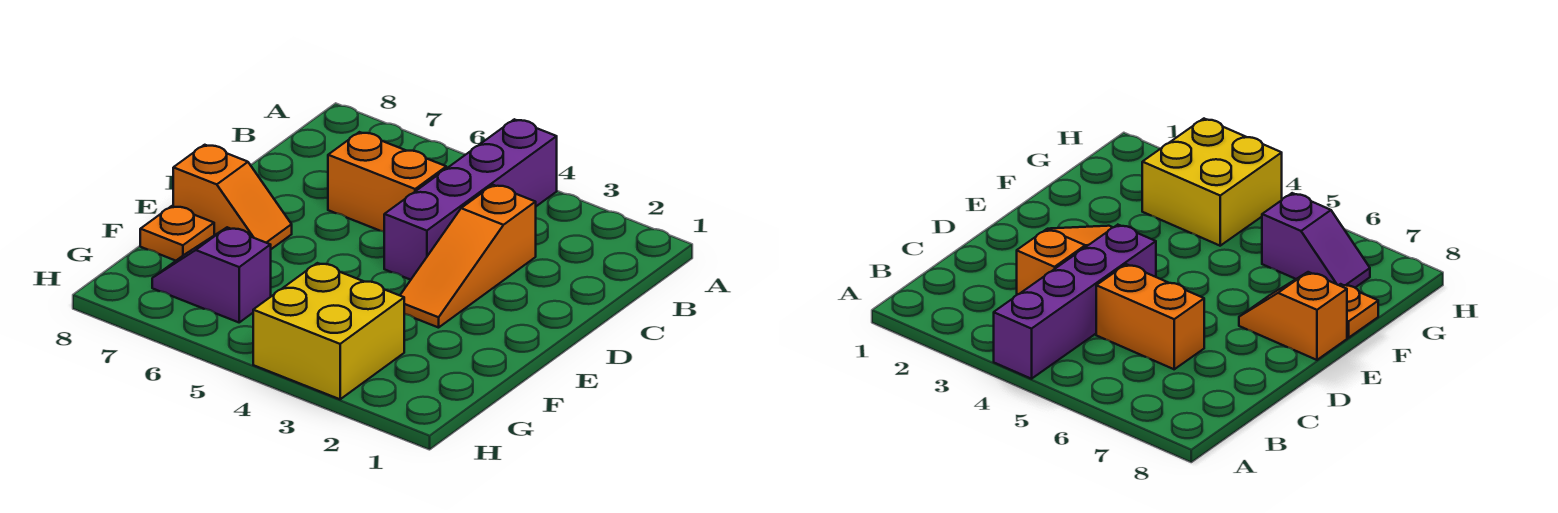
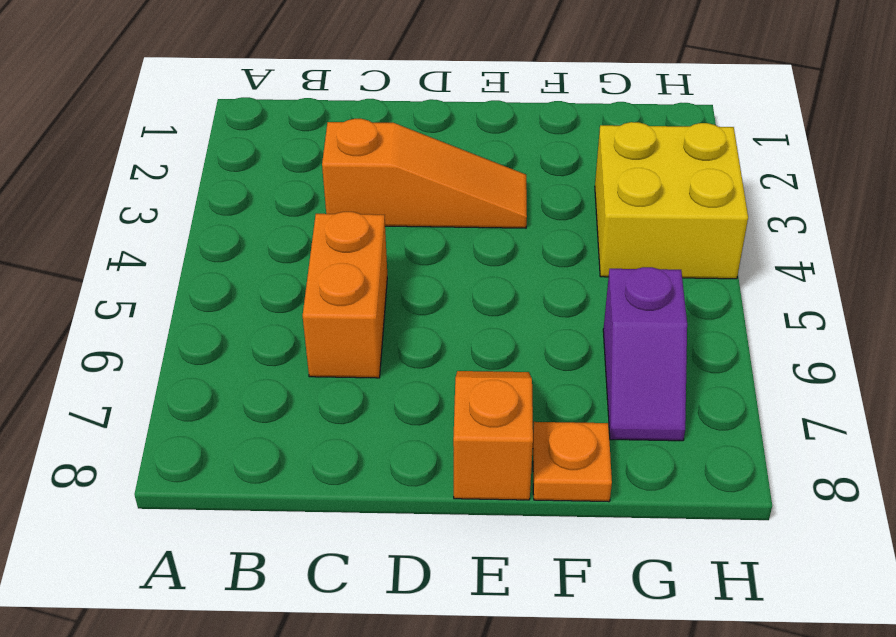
purple brick A4:D4 level 1 -> none

